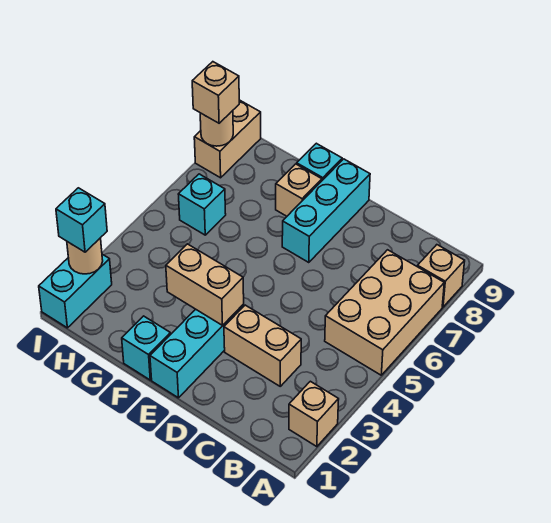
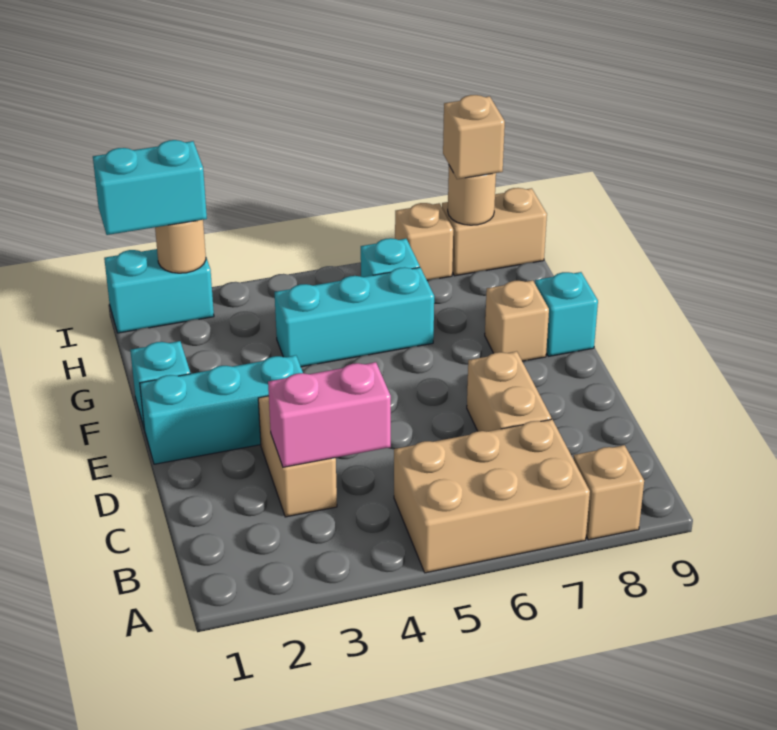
tan brick A2 level 1 -> tan brick I7 level 1
none -> pink brick C3:C4 level 2
tan brick E3:F3 level 2 -> tan brick C7:D7 level 1
cyan brick E7:E9 level 1 -> cyan brick G4:G6 level 1
cyan brick I2 level 3 -> cyan brick I1:I2 level 3

